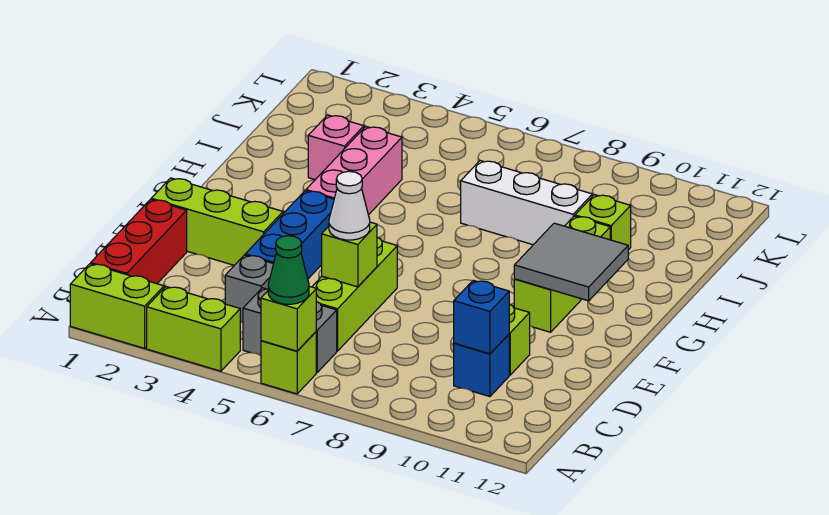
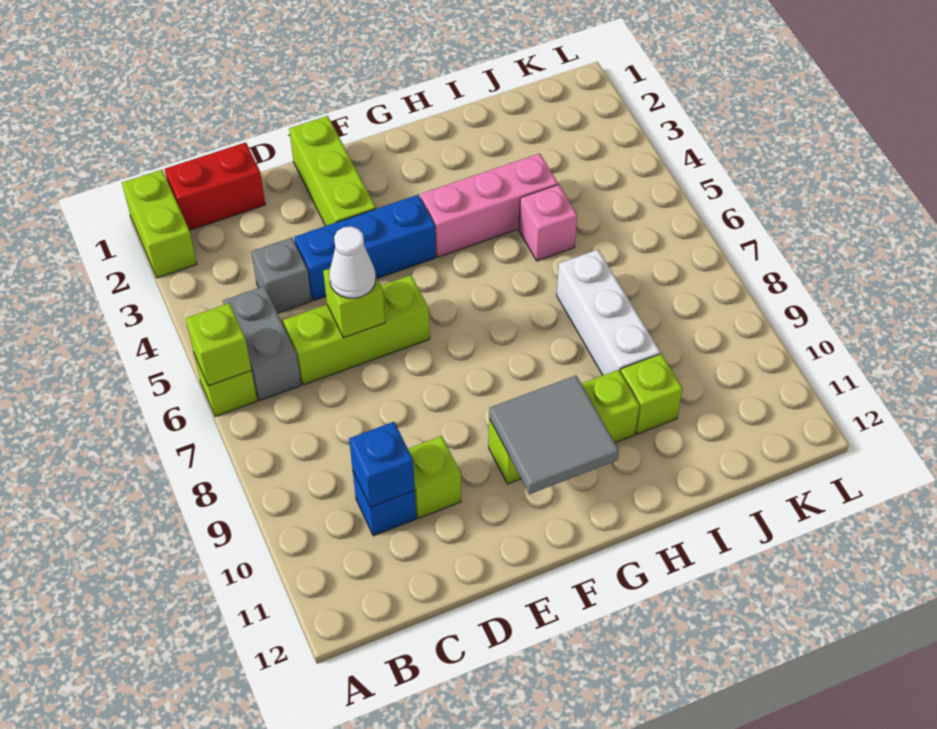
lime brick A3:A4 level 1 -> none
green cone A6 level 3 -> none
red brick B1:D1 level 1 -> red brick B1:C1 level 1
pink brick I3 level 1 -> pink brick I5 level 1

